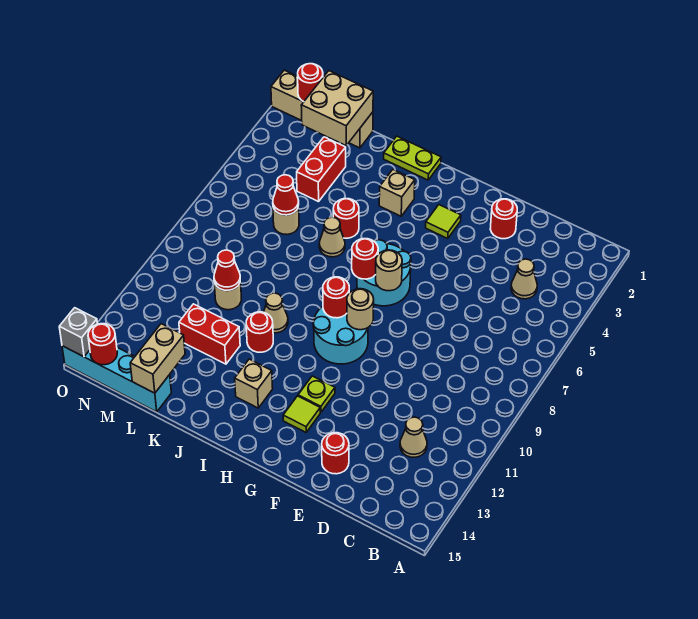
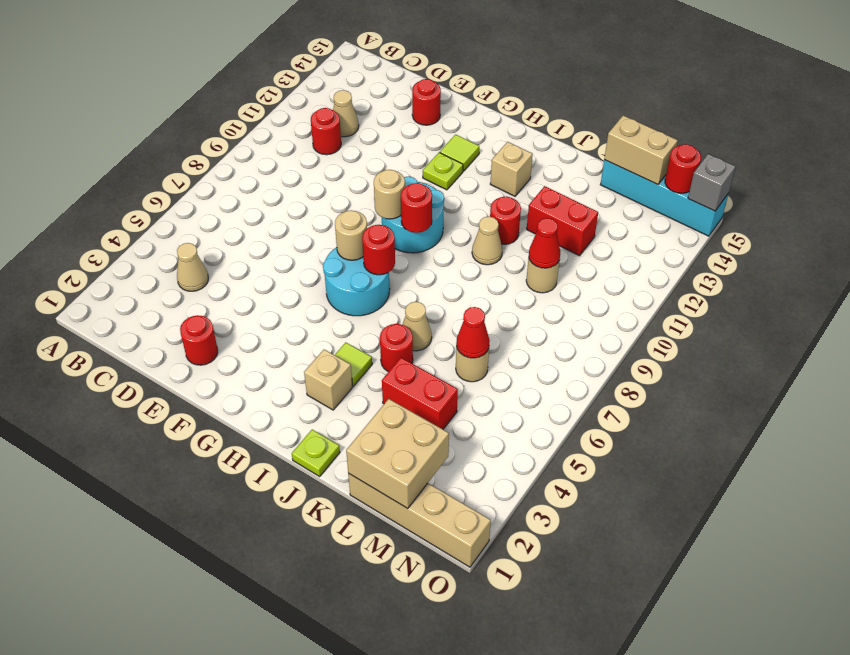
lime tile G3 level 1 -> lime tile I4 level 1
lime plate I1:J1 level 1 -> lime plate J1 level 1
red brick L3:L4 level 1 -> red brick K4:L4 level 1
tan brick L14:L15 level 2 -> tan brick L15:M15 level 2
red round brick N1 level 2 -> red round brick C11 level 1

